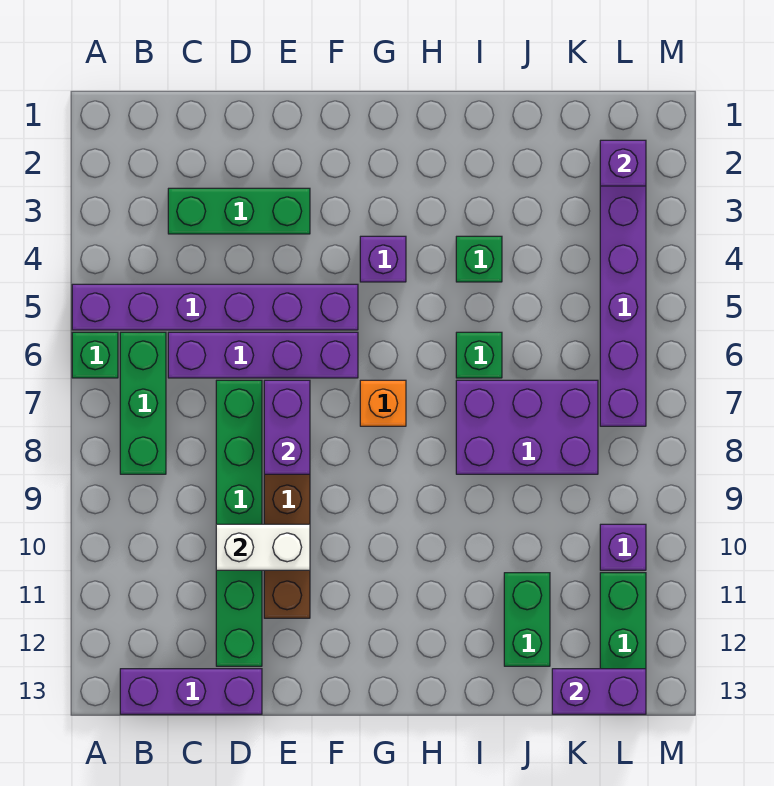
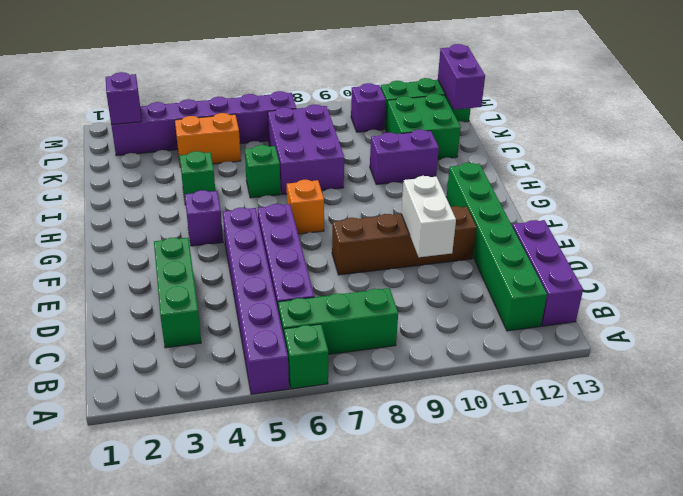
green brick D7:D12 level 1 -> green brick B12:G12 level 1
purple brick E7:E8 level 2 -> purple brick I10:I11 level 1
green brick J11:J12 level 1 -> green brick J11:K12 level 1
none -> orange brick K4:K5 level 1

